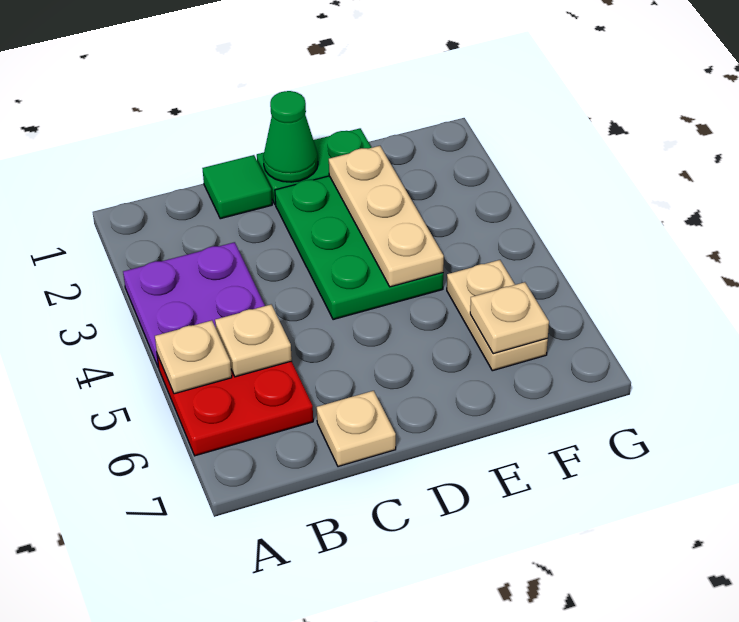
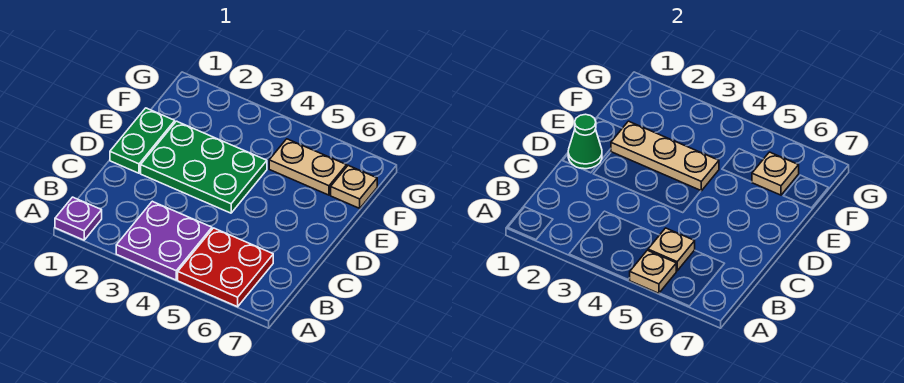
none -> purple plate A1 level 1
green tile C1 level 1 -> none
tan plate C7 level 1 -> tan plate F7 level 1

